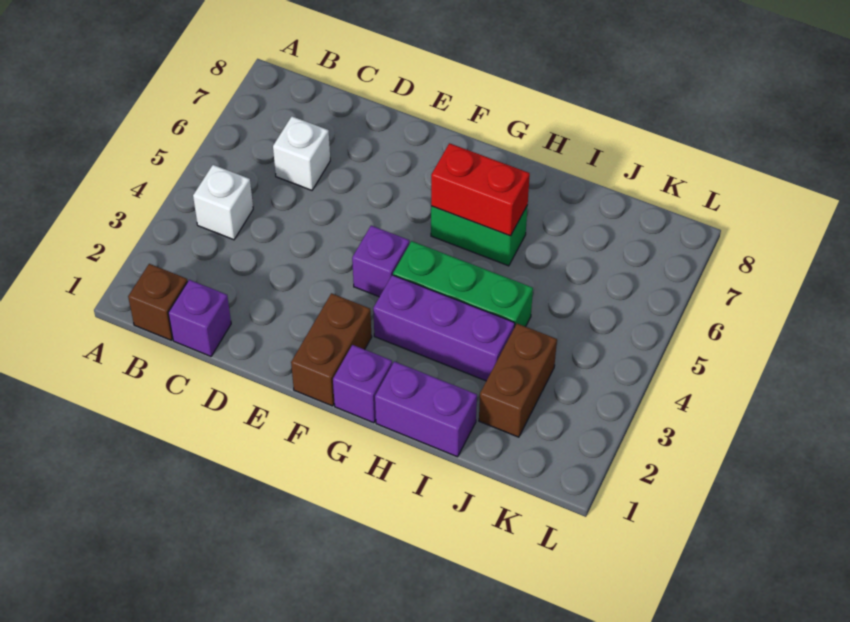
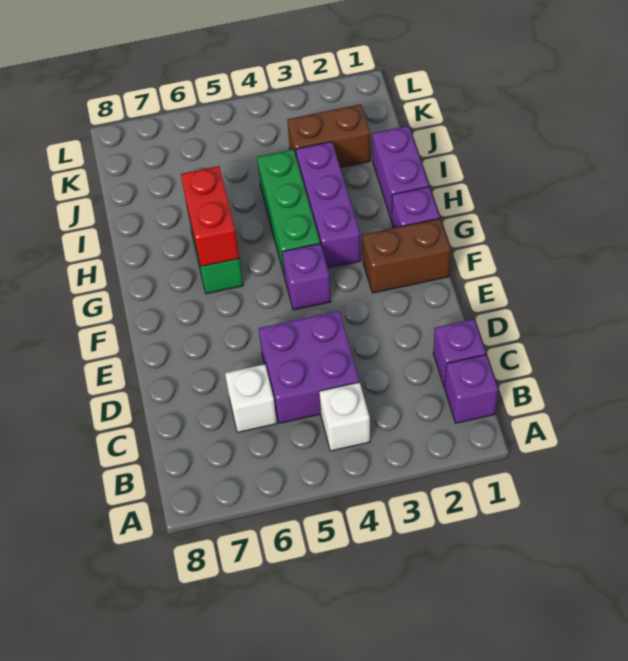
brown brick B1 level 1 -> purple brick B1 level 1
none -> purple brick C4:D5 level 1

